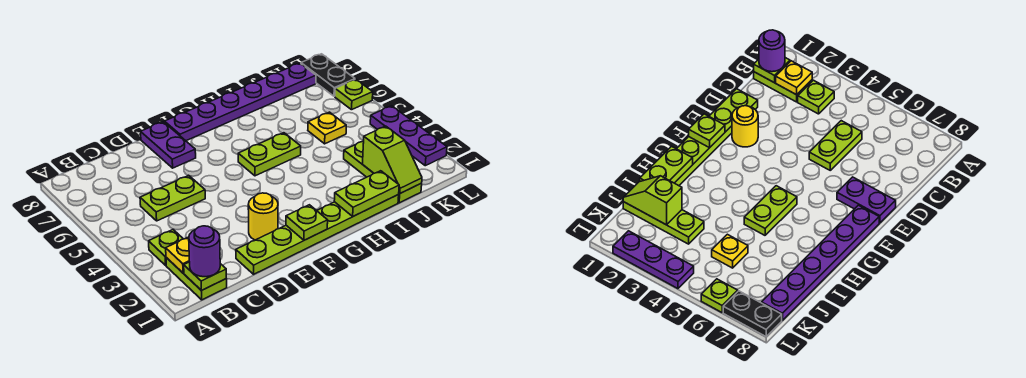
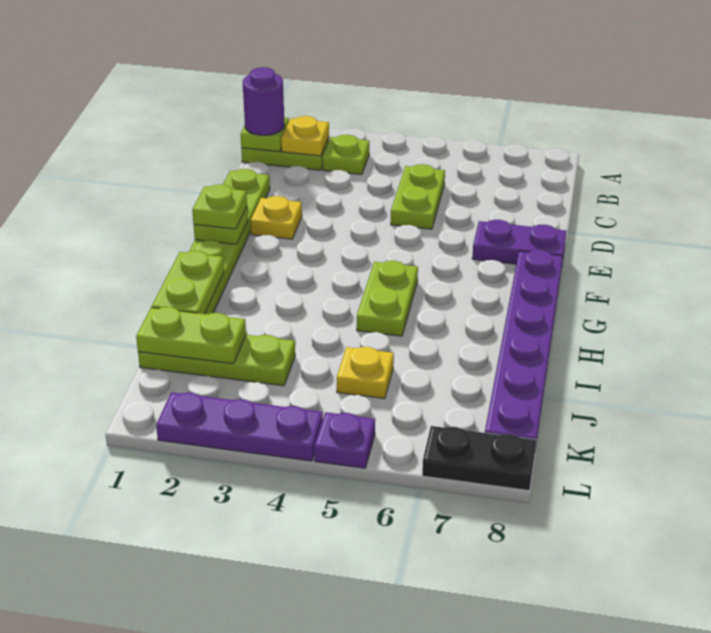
yellow round brick E2 level 1 -> yellow plate E2 level 1
lime slope J1:J2 level 2 top 2 -> lime plate J1:J2 level 2
none -> purple plate L5 level 1
lime plate L6 level 1 -> lime plate F1 level 3

